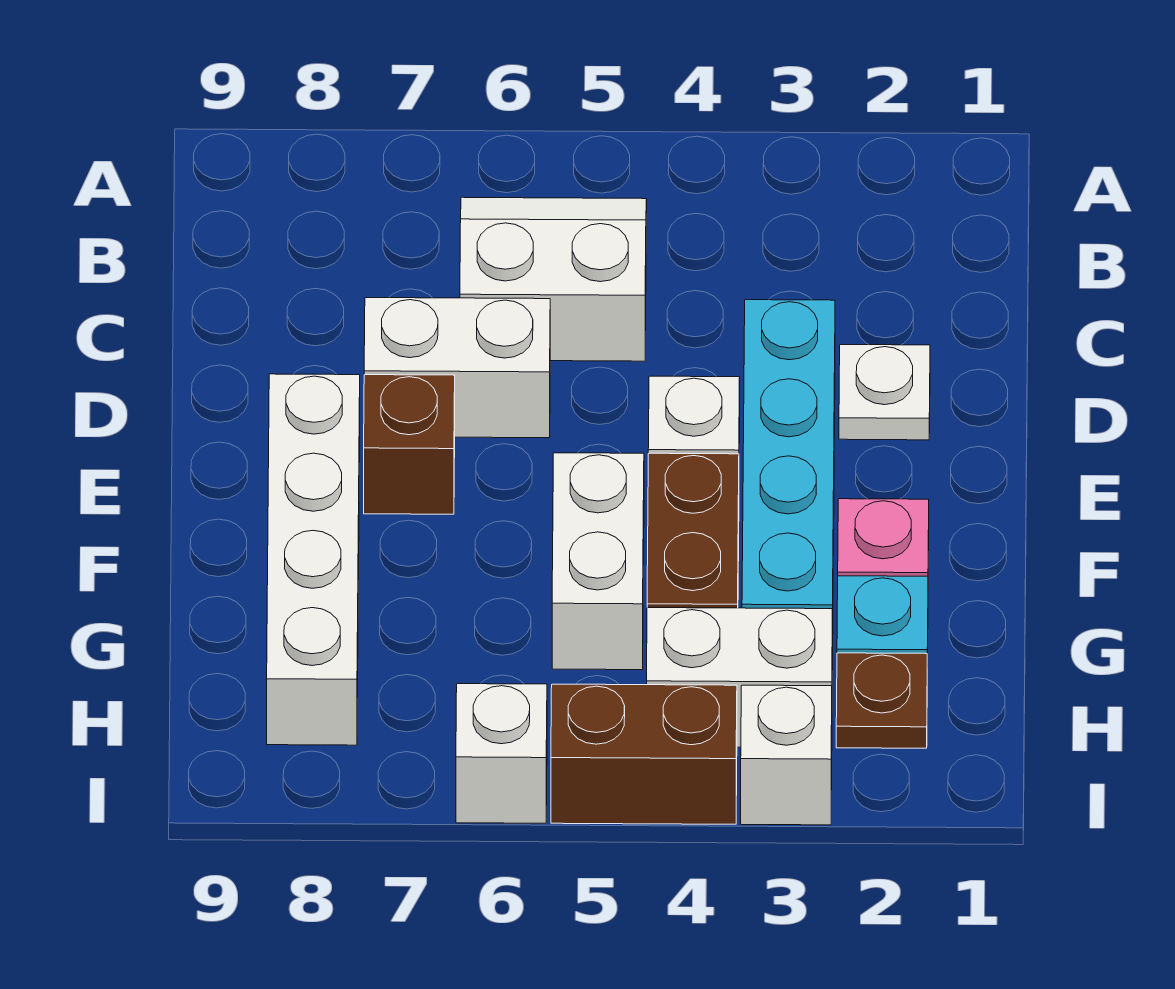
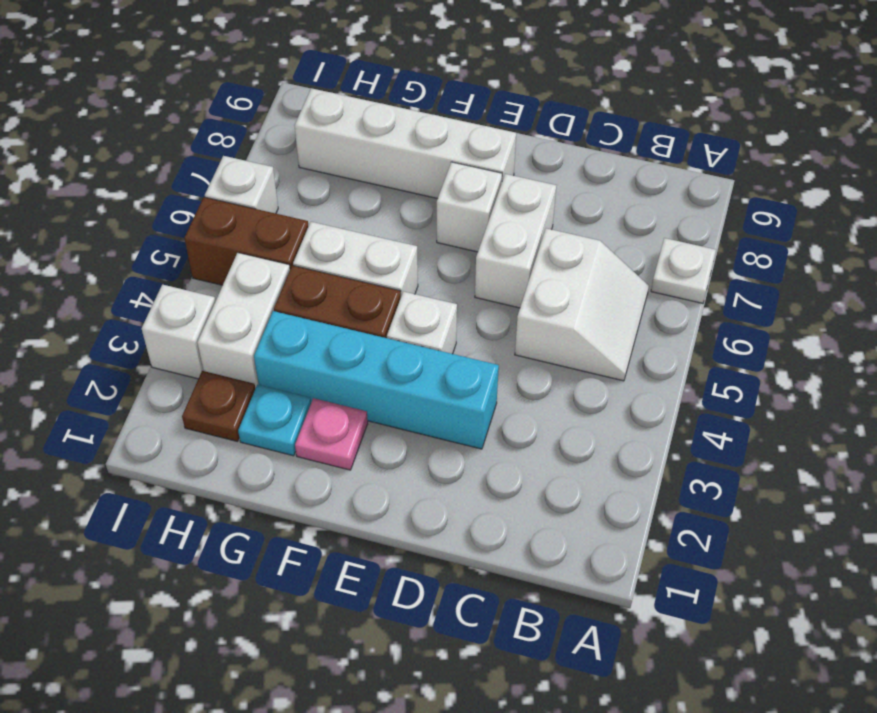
white plate D2 level 1 -> white plate A7 level 1
brown brick E7 level 1 -> white brick E7 level 1
brown brick I4:I5 level 1 -> brown brick H5:I5 level 1

